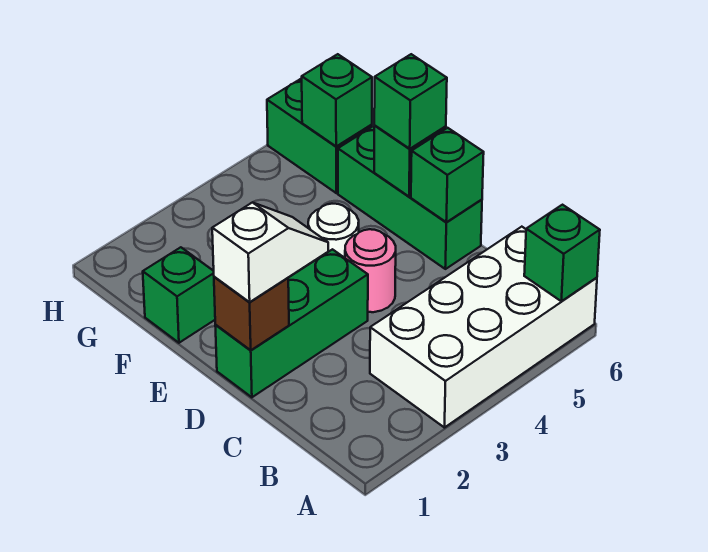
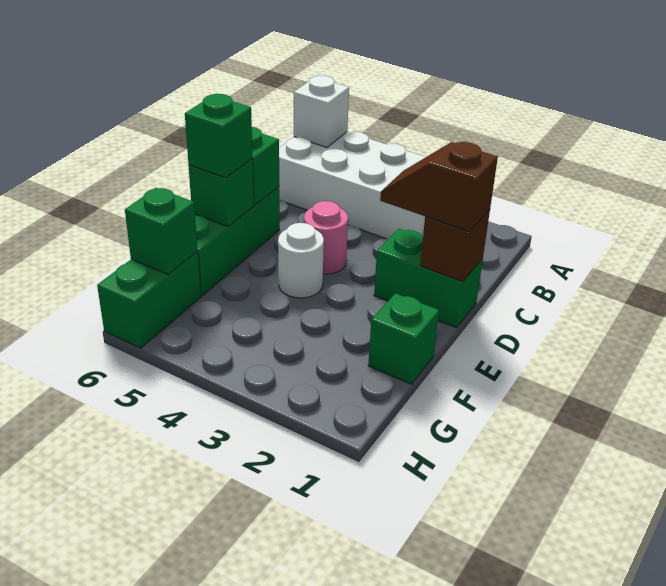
green brick A6 level 2 -> white brick A6 level 2
green brick D1:D3 level 1 -> green brick D1:D2 level 1
white slope D1:D2 level 3 top 1 -> brown slope D1:D2 level 3 top 1

